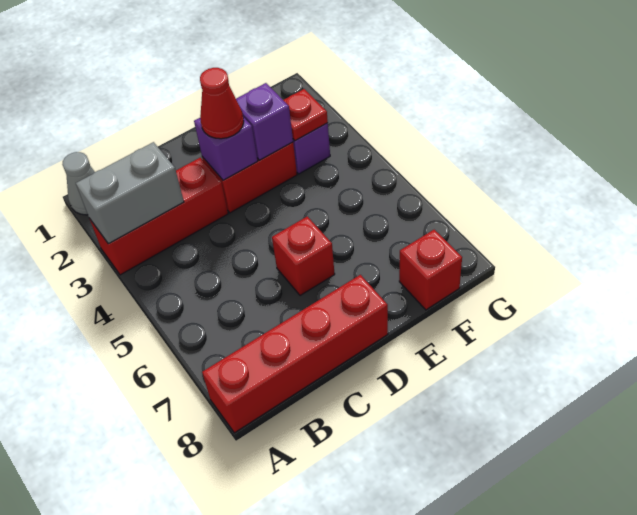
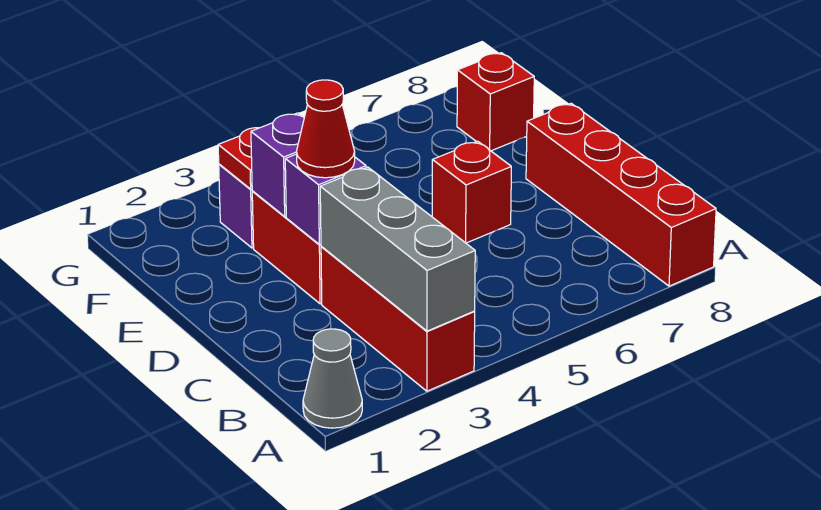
grey brick A3:B3 level 2 -> grey brick A3:C3 level 2

